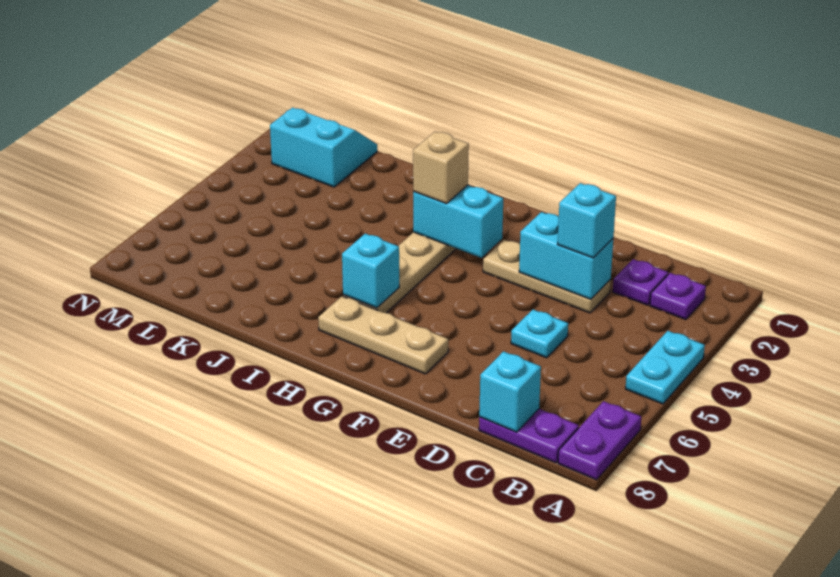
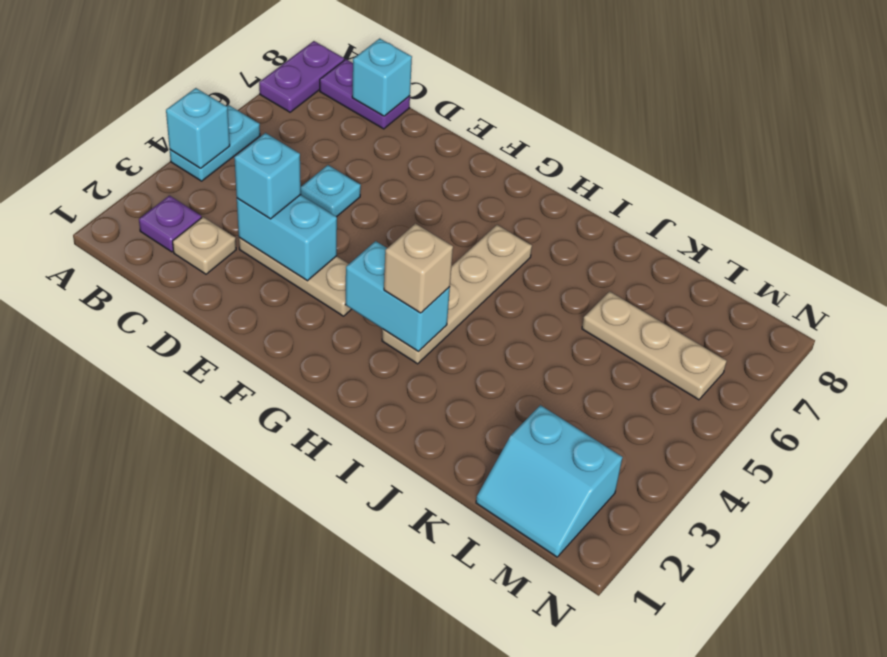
purple plate C2 level 1 -> tan plate C2 level 1
tan plate F7:H7 level 1 -> tan plate K6:M6 level 1
cyan brick H6 level 2 -> cyan brick A4 level 2

